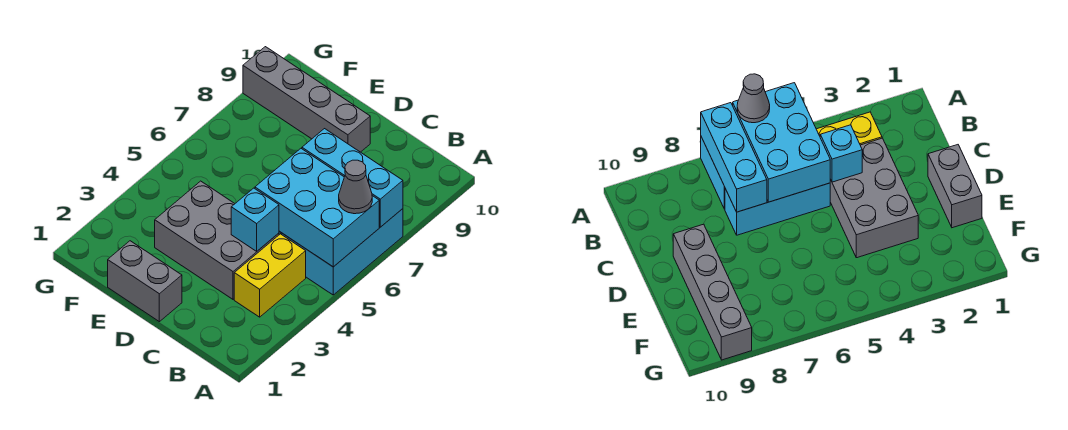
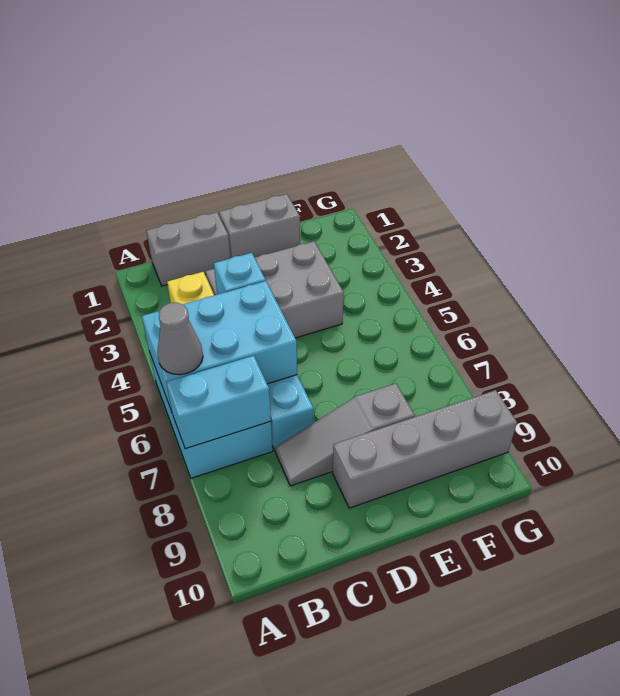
cyan brick A7:C7 level 2 -> cyan brick A7:B7 level 2
none -> grey brick B1:C1 level 1
none -> grey slope C8:E8 level 1 top E

